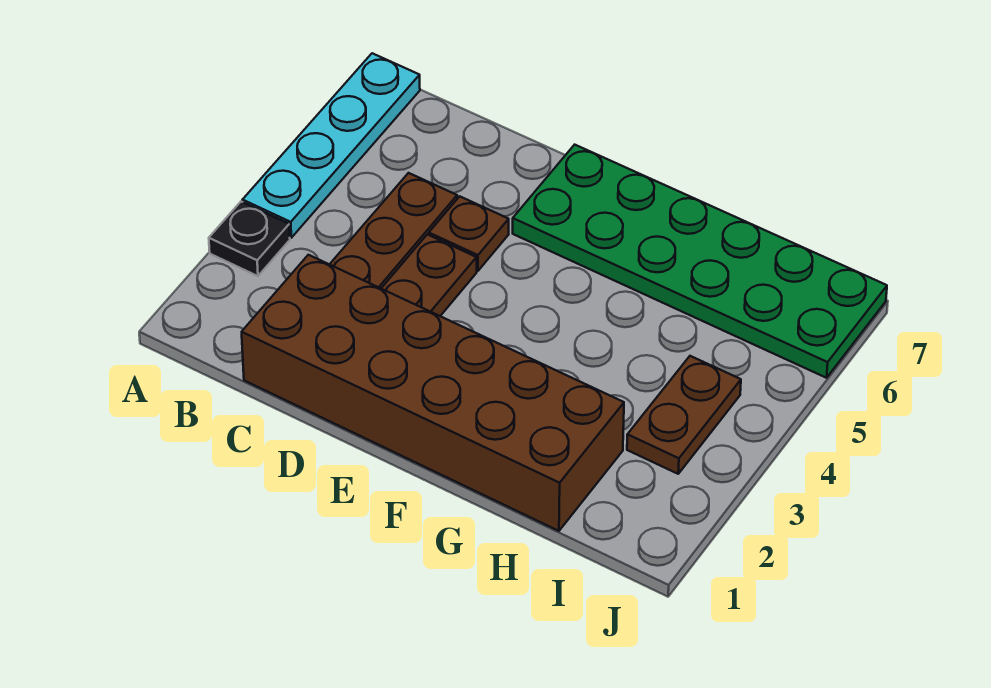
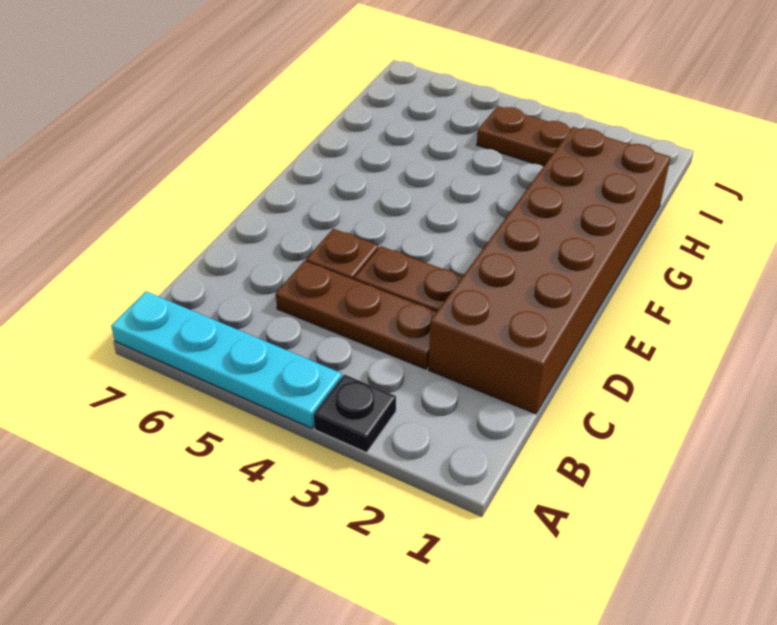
green plate E6:J7 level 1 -> none

